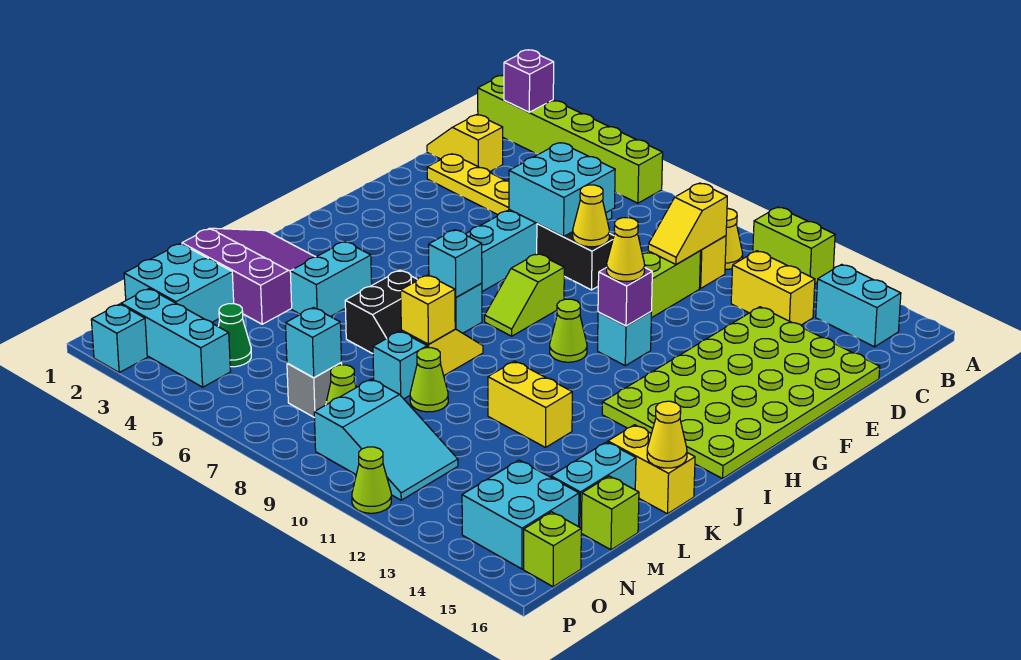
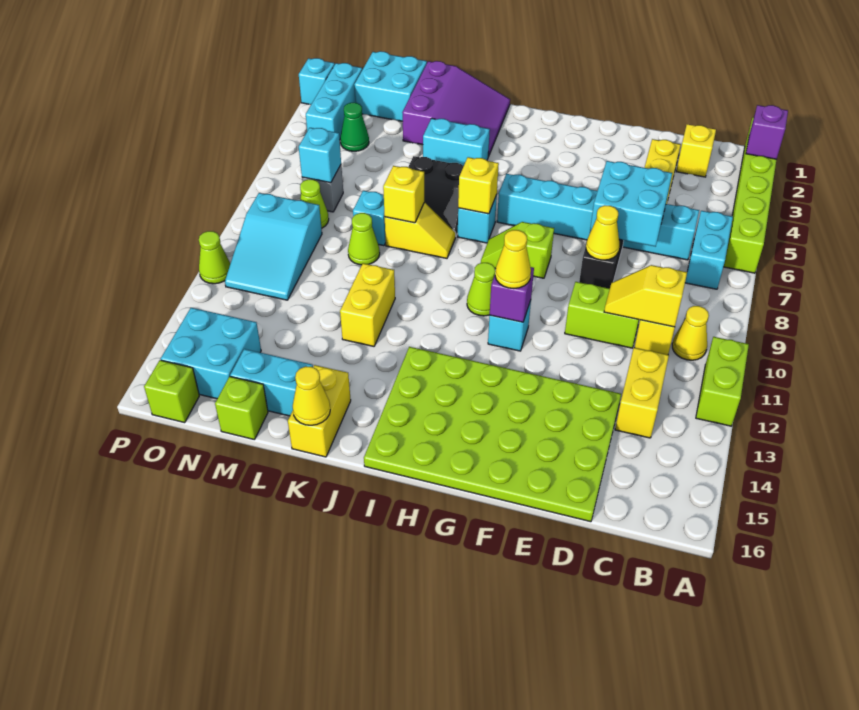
cyan brick B14:B15 level 1 -> cyan brick B6:B7 level 1
cyan brick I7 level 2 -> yellow brick I7 level 2

